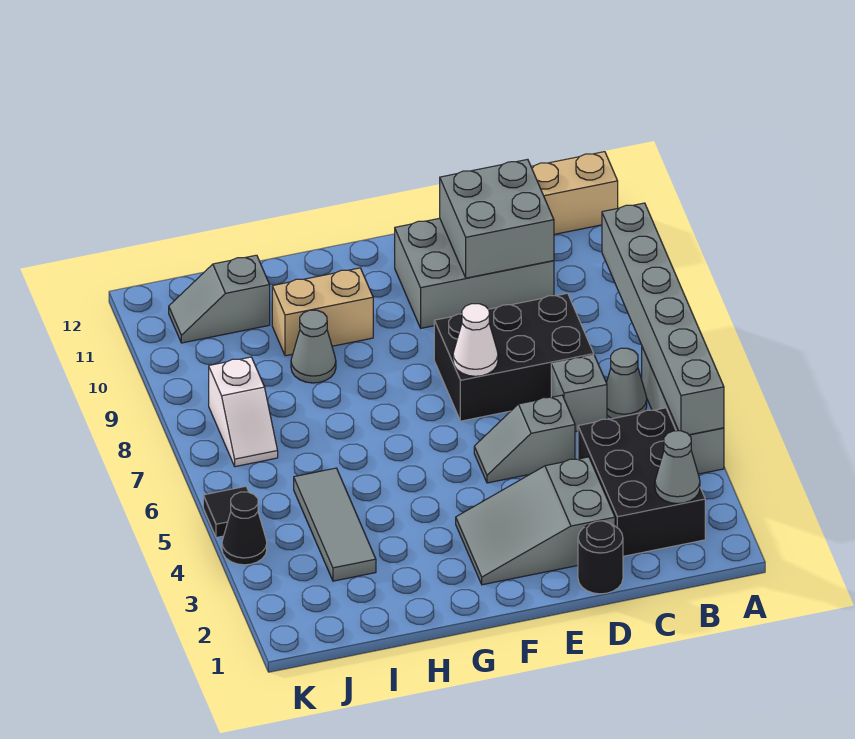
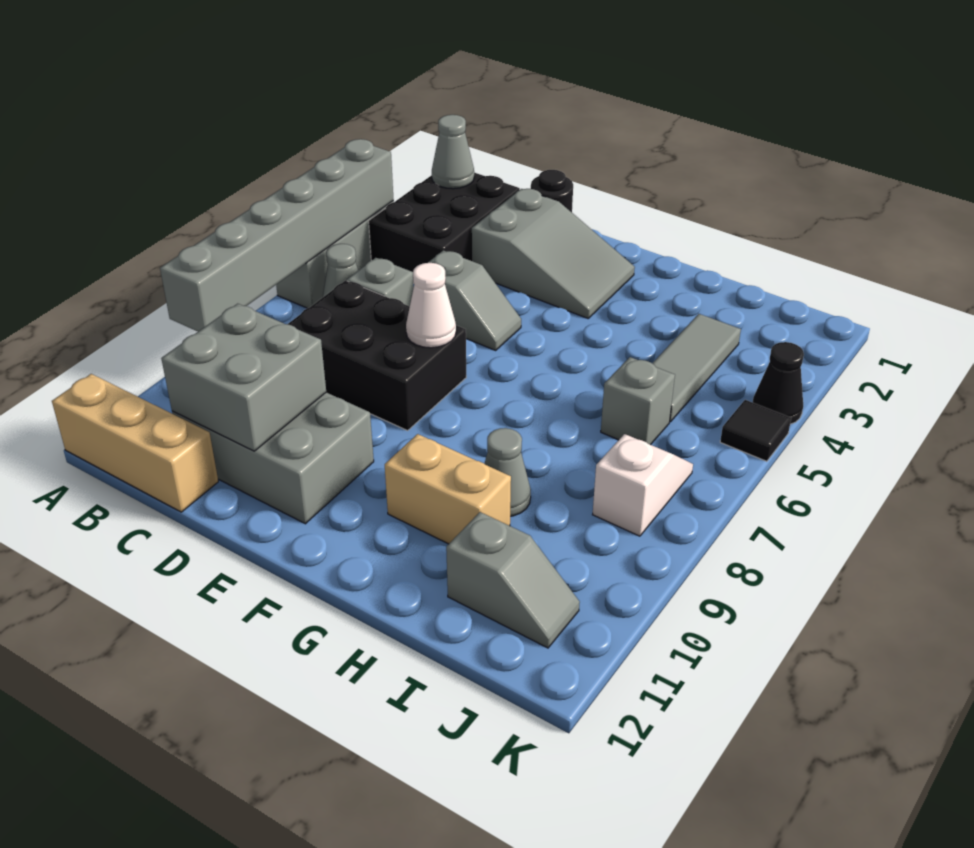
none -> grey brick I6 level 1

